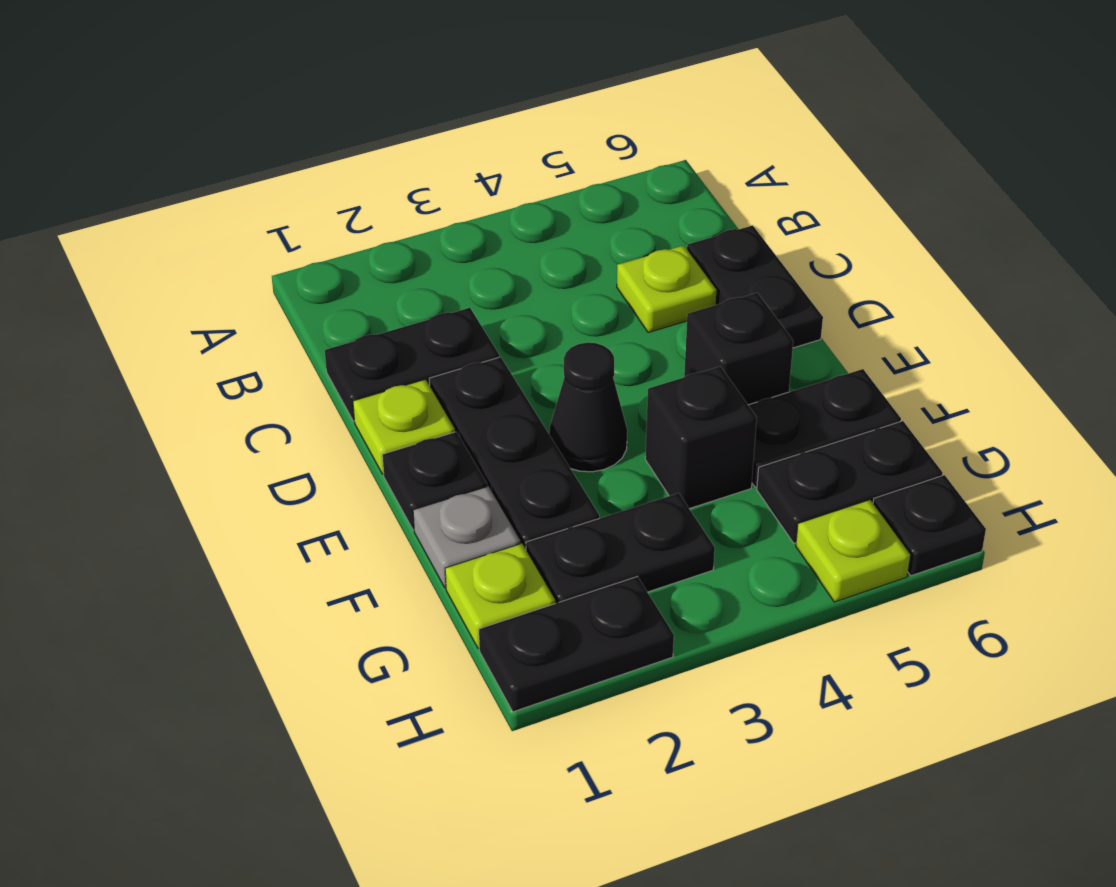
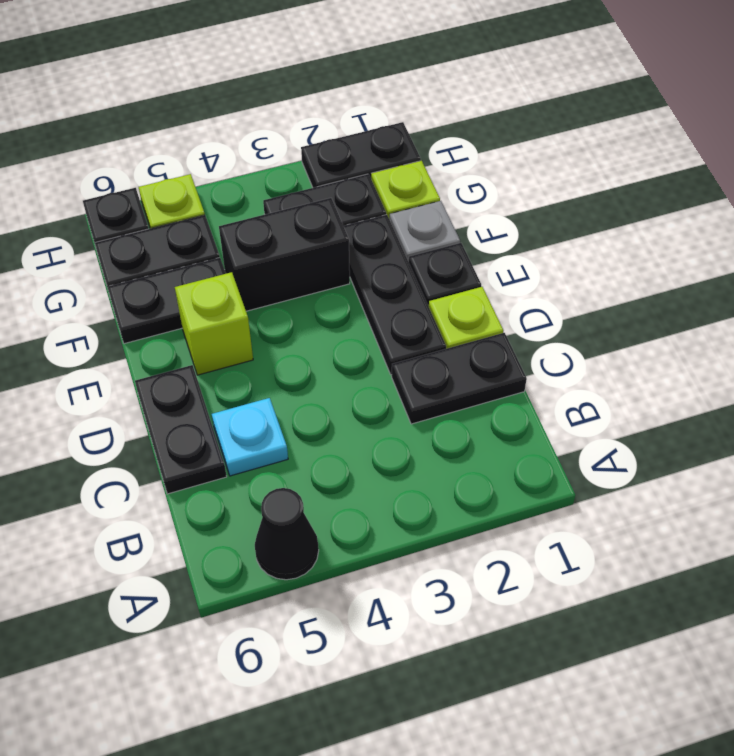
lime plate C5 level 1 -> cyan plate C5 level 1
black cone E3 level 1 -> black cone A5 level 1
black brick E5 level 1 -> lime brick E5 level 1
black brick F4 level 1 -> black brick F3:F4 level 1

